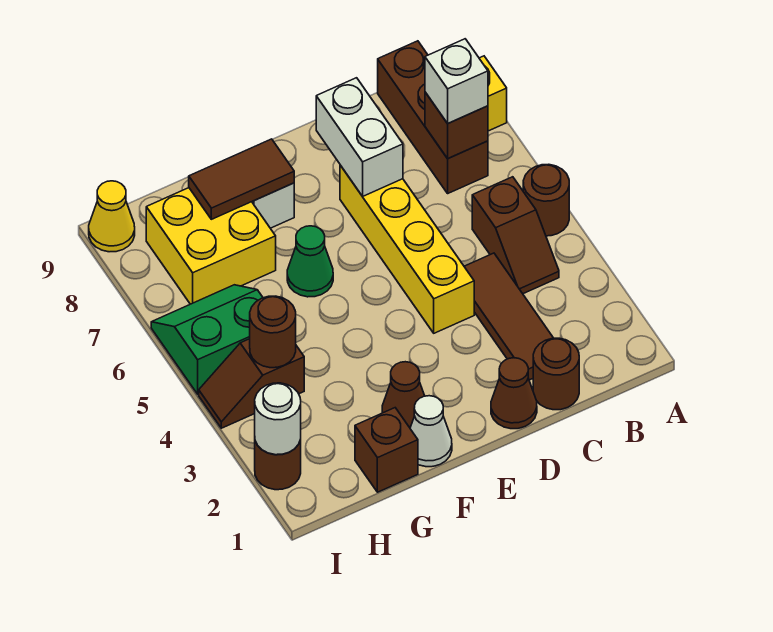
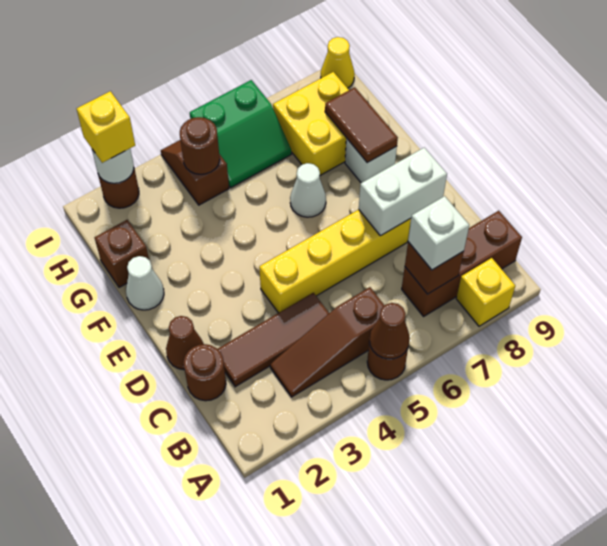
brown slope B4:B5 level 1 top 5 -> brown slope B3:B5 level 1 top 5
brown cone F2 level 1 -> brown cone A5 level 2
green cone F6 level 1 -> white cone F6 level 1
green slope H5:I6 level 1 top 5 -> green slope H5:I6 level 1 top I
none -> yellow brick I2 level 3

